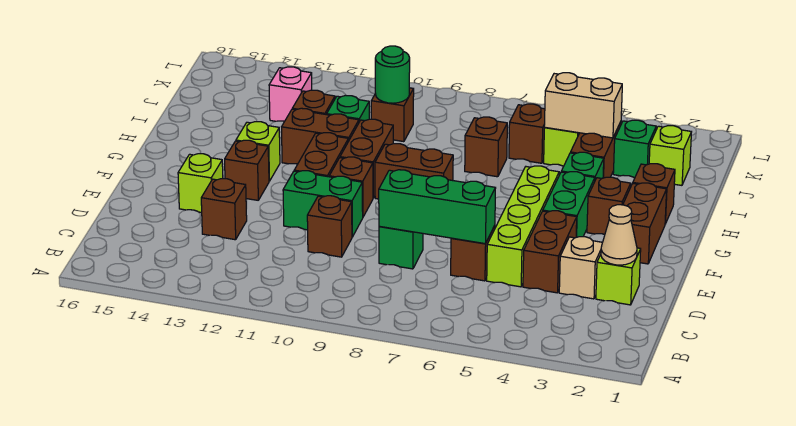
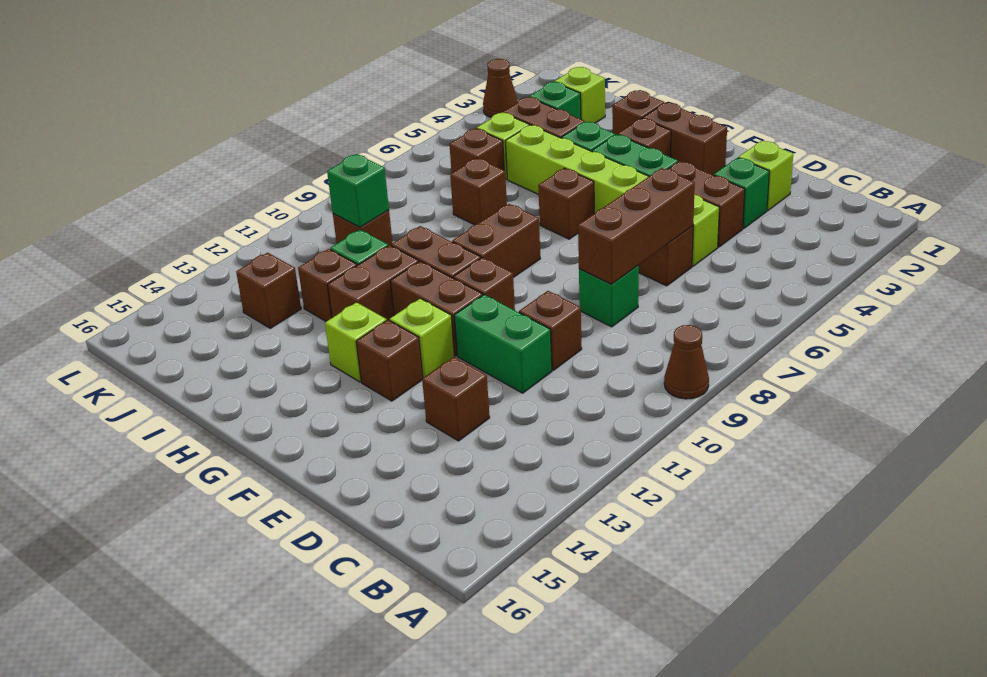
none -> brown cone A9 level 1
tan cone D2 level 2 -> none
tan brick D3 level 1 -> green brick D3 level 1
lime brick D5:G5 level 1 -> lime brick D5:I5 level 1
green brick D6:D8 level 2 -> brown brick D6:D8 level 2
green brick E10:E11 level 1 -> green brick D11:E11 level 1
lime brick E14 level 1 -> lime brick F12 level 1
none -> brown brick G6 level 1
tan brick J4:J5 level 2 -> none
green round brick J10 level 2 -> green brick J10 level 2
pink brick J13 level 1 -> brown brick J13 level 1
none -> brown cone L3 level 1

